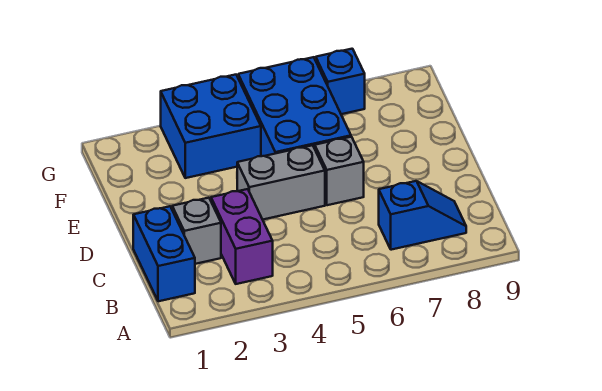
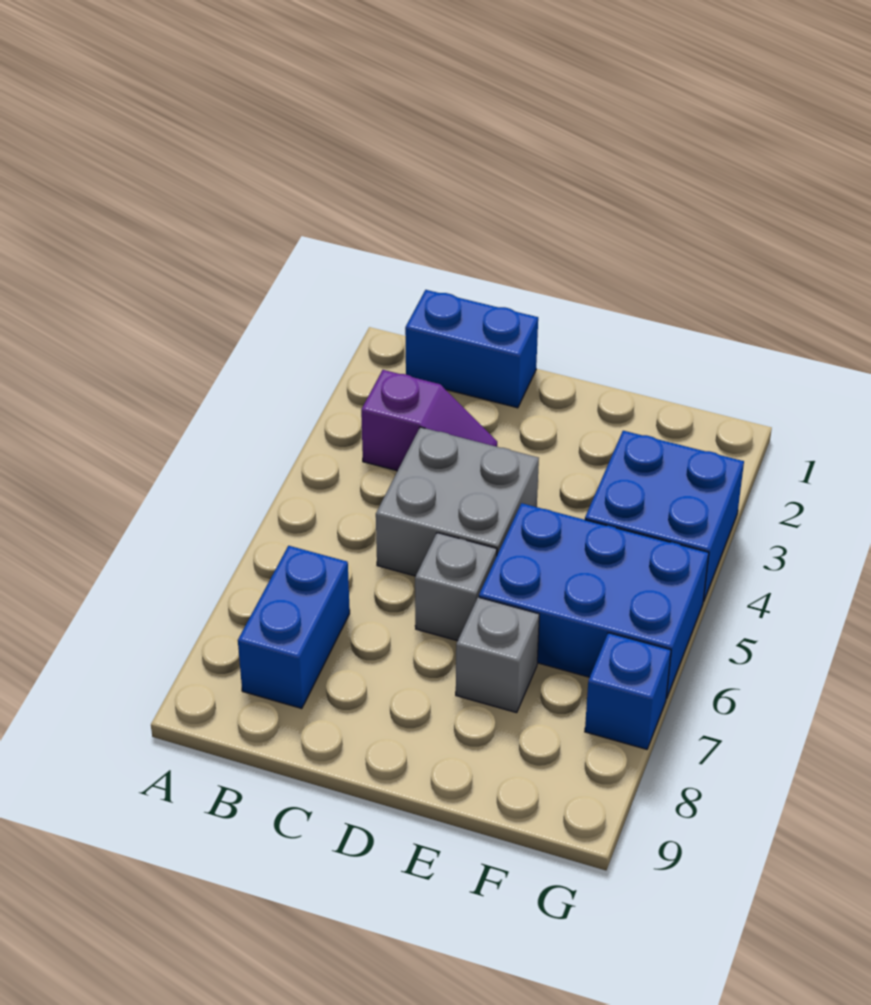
purple brick B3:C3 level 1 -> purple slope B3:C3 level 1 top B
blue slope B7:B8 level 1 top 7 -> blue brick B7:B8 level 1
grey brick C2 level 1 -> grey brick E7 level 1
grey brick D4:D5 level 1 -> grey brick C4:D5 level 1

